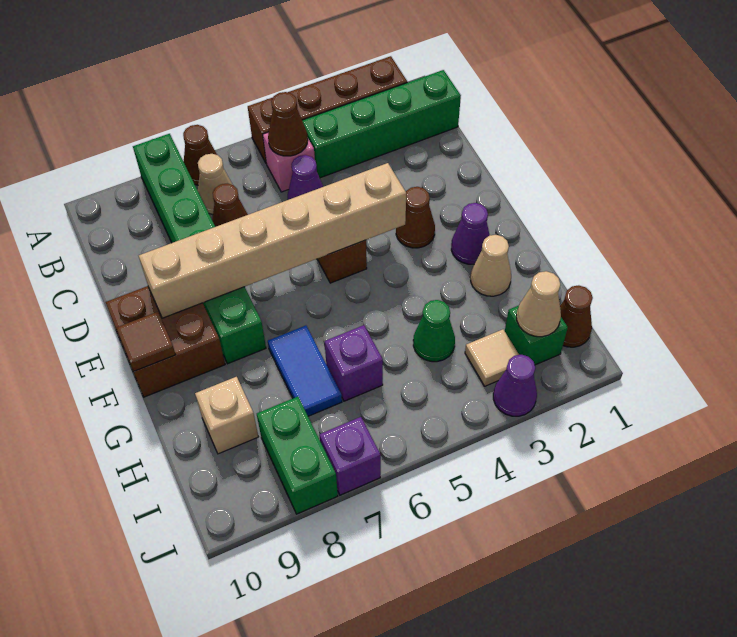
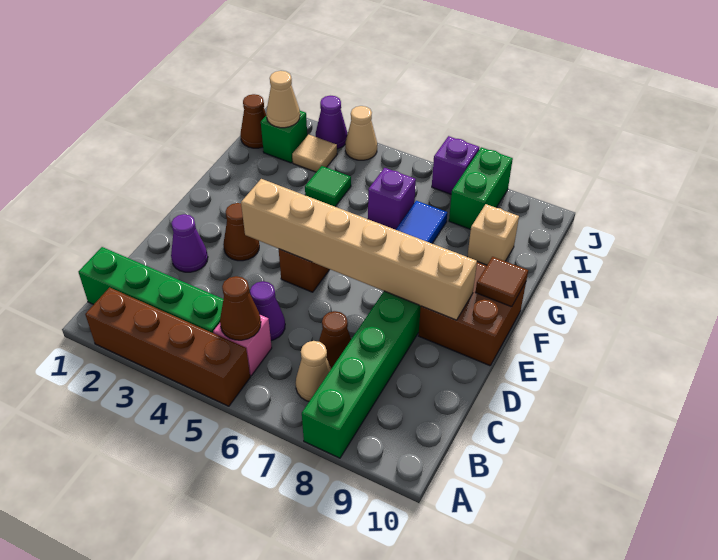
brown cone A7 level 1 -> none
purple cone F2 level 1 -> purple cone D2 level 1
tan cone G2 level 1 -> tan cone J4 level 1
green cone H4 level 1 -> green tile H4 level 1

